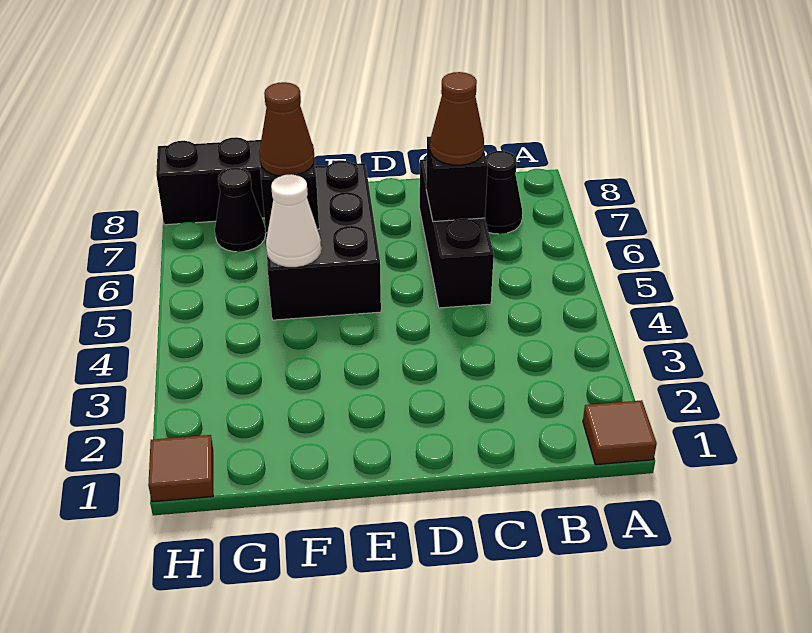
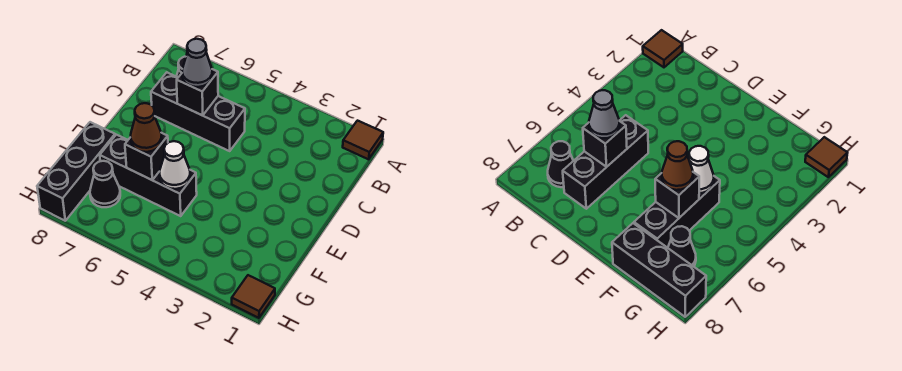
brown cone C6 level 3 -> grey cone C6 level 3
black brick E5:F7 level 1 -> black brick F5:F7 level 1

